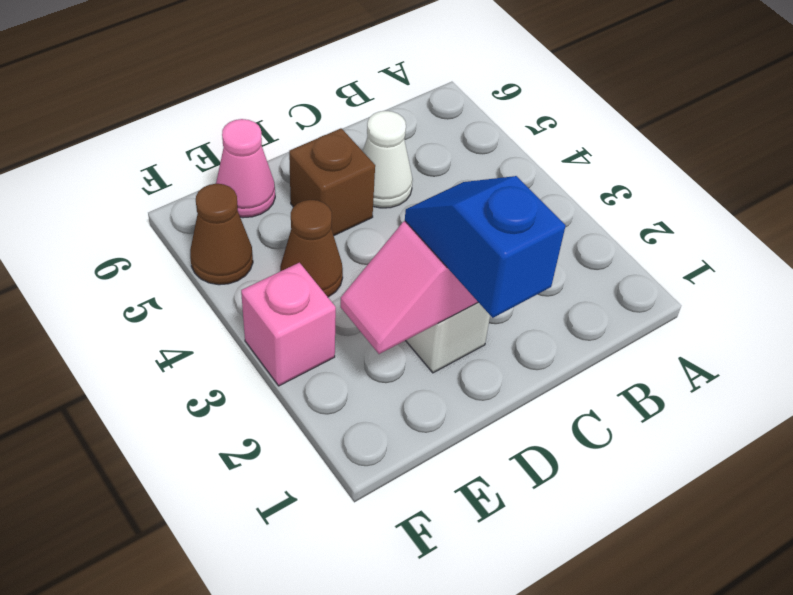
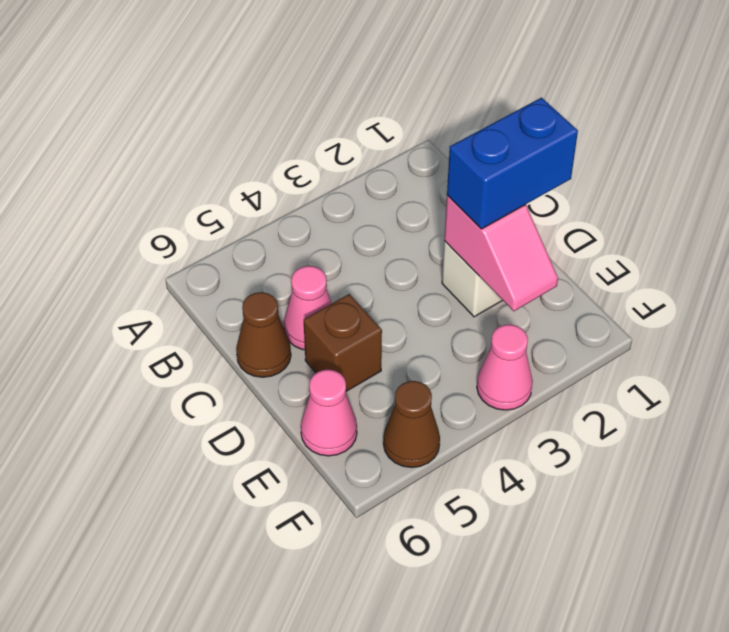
white cone C5 level 1 -> pink cone C5 level 1
blue slope D1:D2 level 3 top 1 -> blue brick D1:D2 level 3
brown cone E4 level 1 -> brown cone C6 level 1
pink brick F3 level 1 -> pink cone F3 level 1

